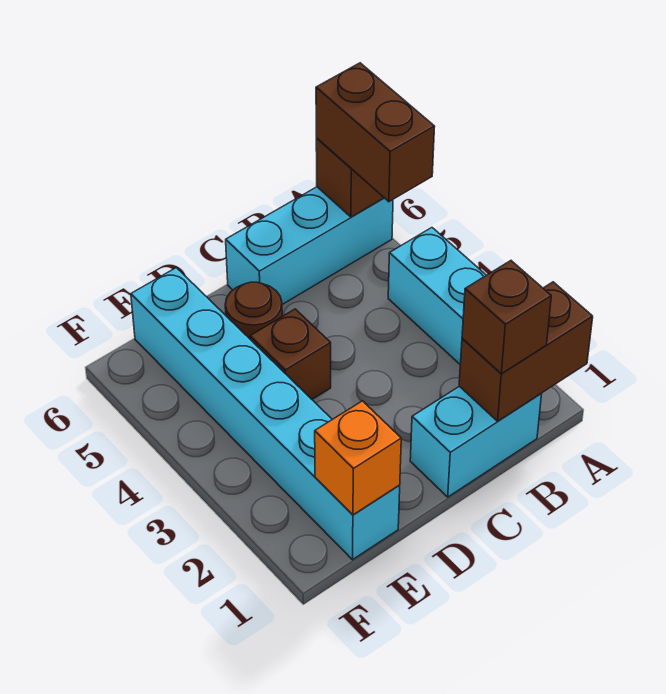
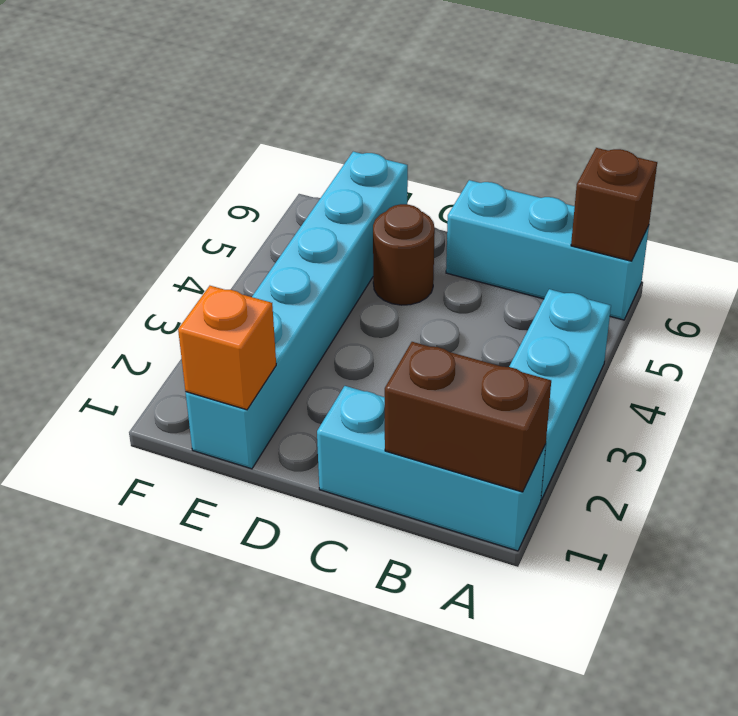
brown brick A5:A6 level 3 -> none
cyan brick B1:C1 level 1 -> cyan brick A1:C1 level 1
brown brick B1 level 3 -> none
brown brick D4 level 1 -> none

